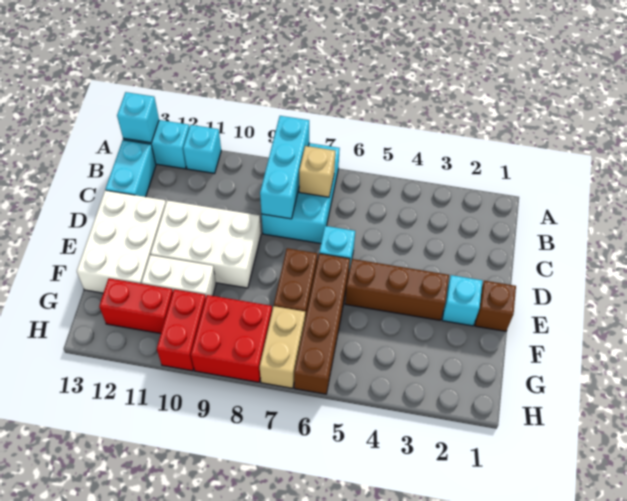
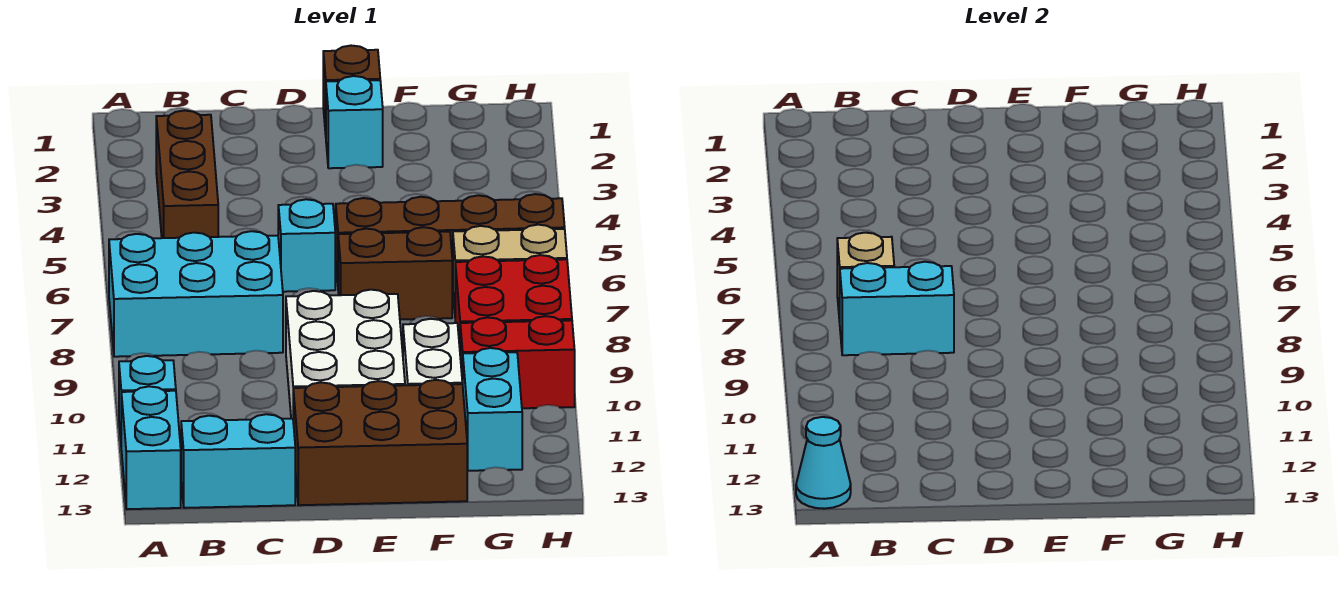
cyan brick A8:C8 level 2 -> cyan brick B8:C8 level 2
cyan brick A13 level 2 -> cyan cone A13 level 2
white brick D12:F13 level 1 -> brown brick D12:F13 level 1
brown brick E3:E5 level 1 -> brown brick B3:B5 level 1
red brick G11:G12 level 1 -> cyan brick G11:G12 level 1

